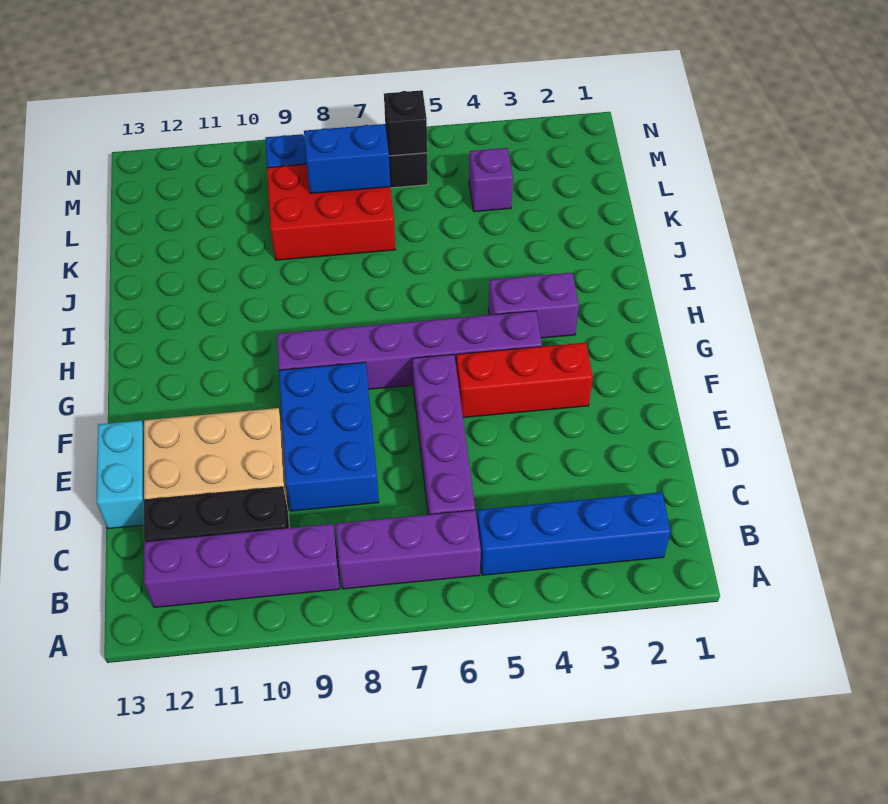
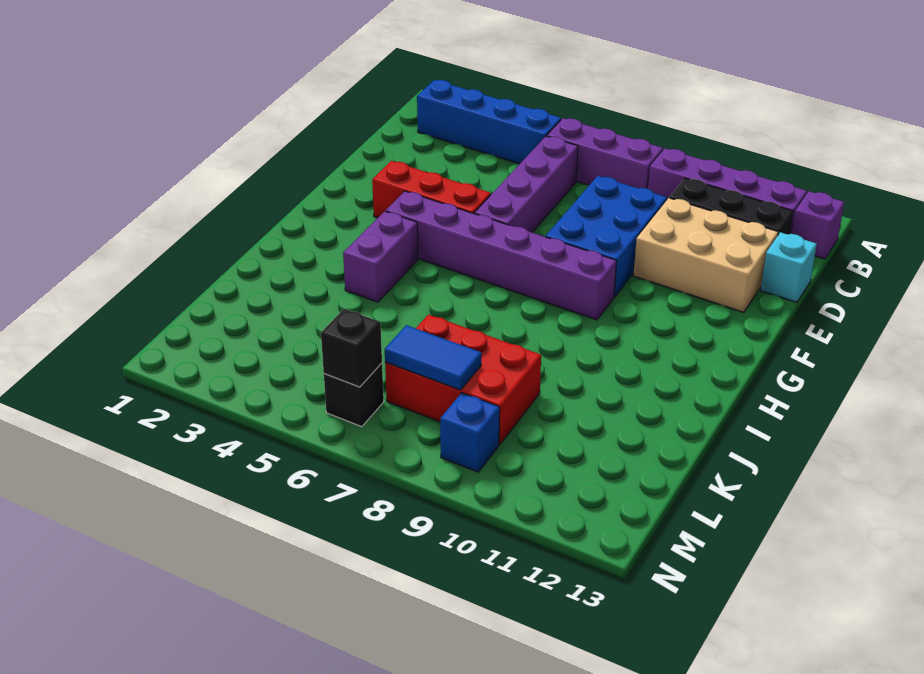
cyan brick D13:E13 level 1 -> cyan brick D13 level 1
purple brick H3:H4 level 1 -> purple brick H4:I4 level 1
purple brick L4 level 1 -> purple brick B13 level 1
blue brick L7:L8 level 2 -> blue tile L7:L8 level 2

